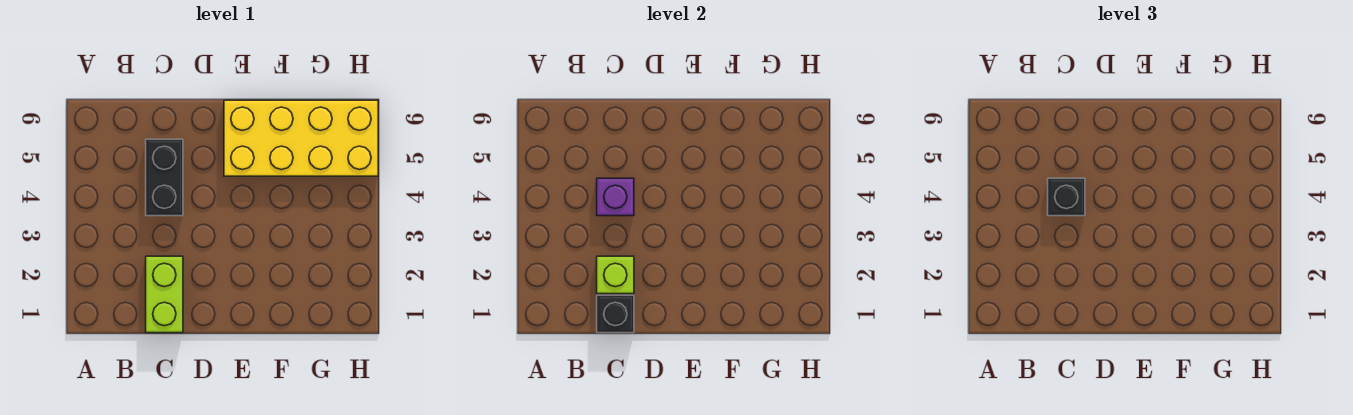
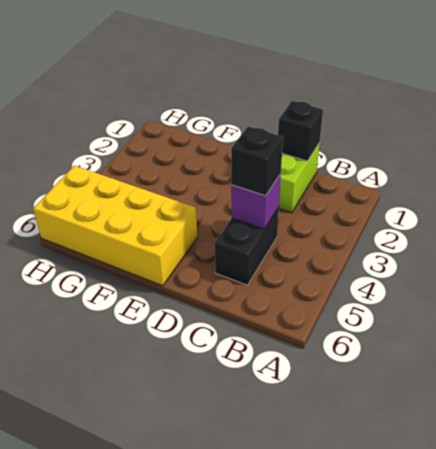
lime brick C2 level 2 -> none

